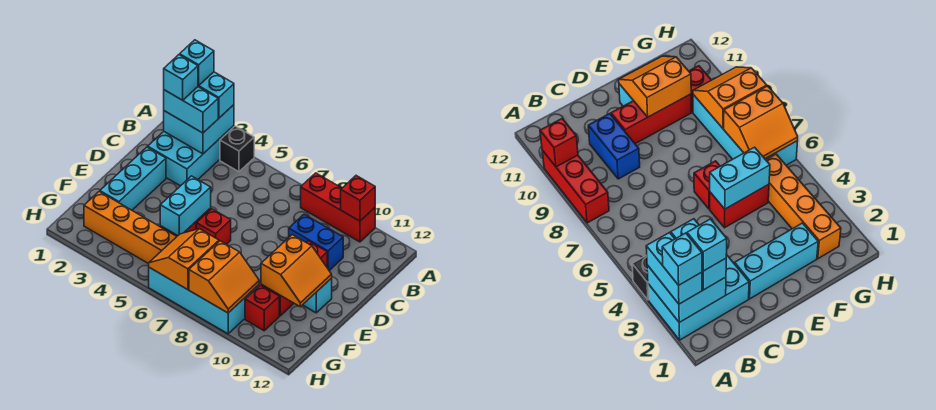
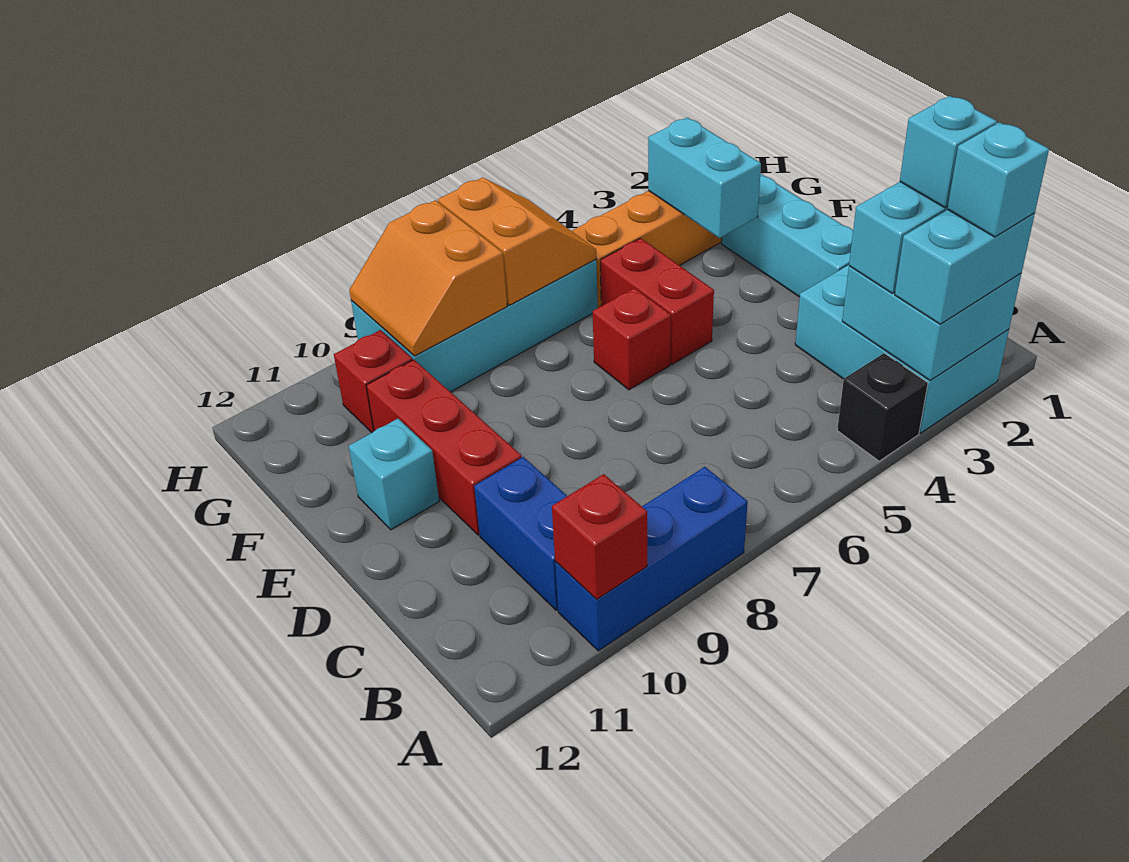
red brick A8:A10 level 1 -> blue brick A8:A10 level 1
blue brick C9:C10 level 1 -> blue brick B10:C10 level 1
cyan brick E5:F5 level 2 -> cyan brick F3:G3 level 2
orange slope E10:F11 level 2 top 10 -> none

